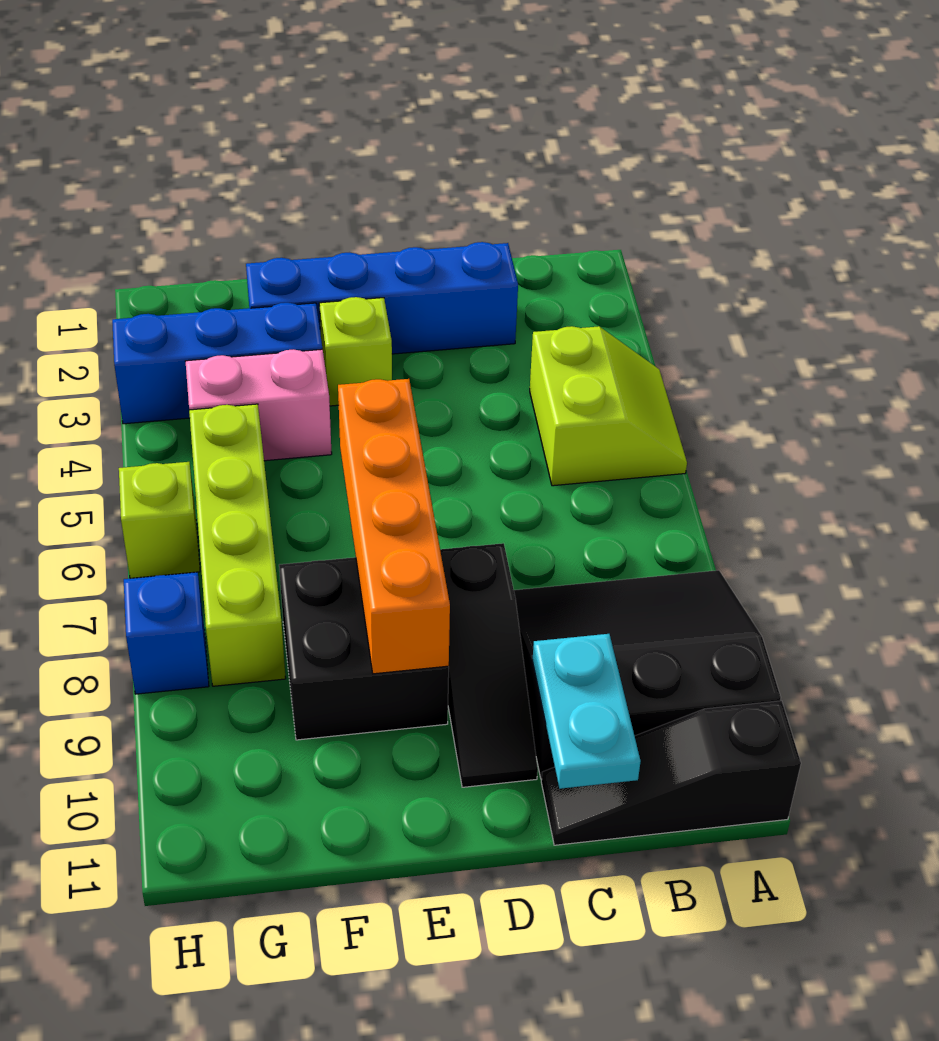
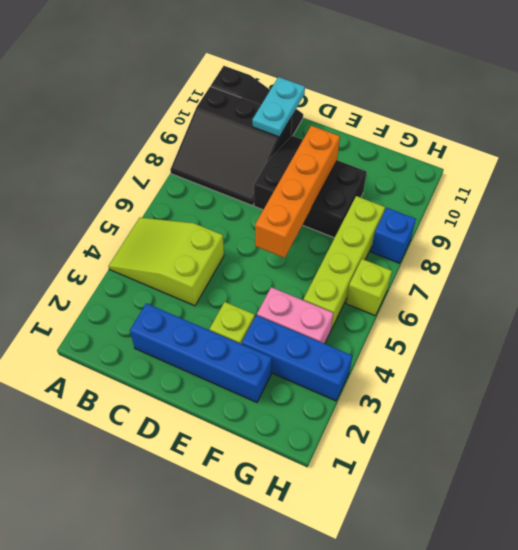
lime slope A4:B5 level 1 top B -> lime slope A4:C5 level 1 top C

